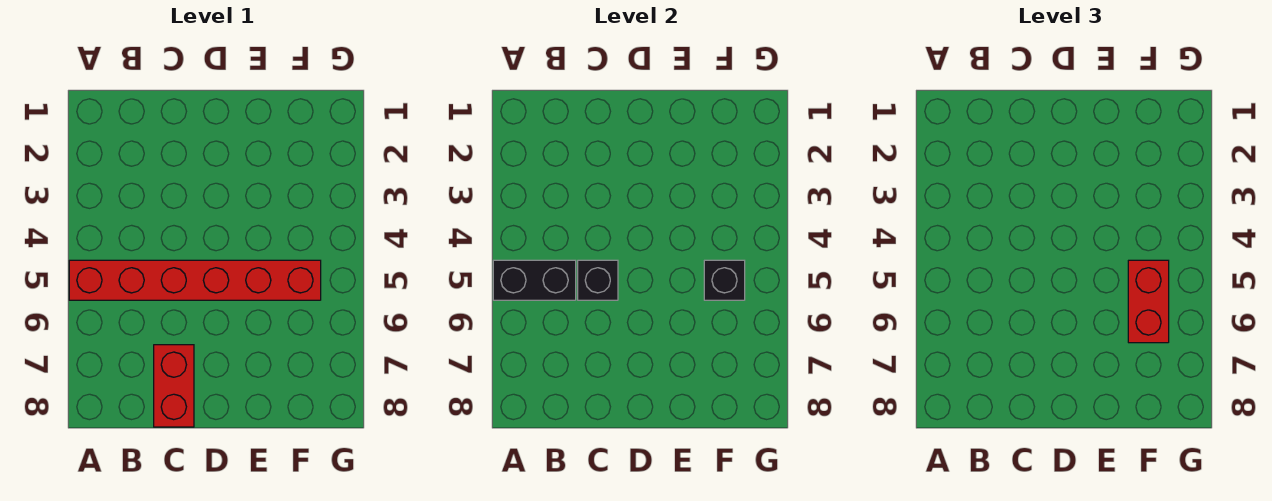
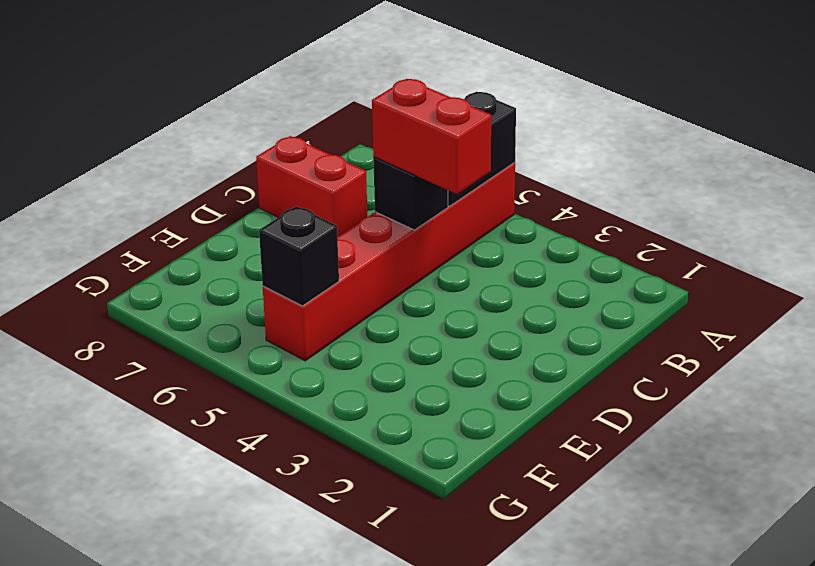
red brick F5:F6 level 3 -> red brick C4:C5 level 3

